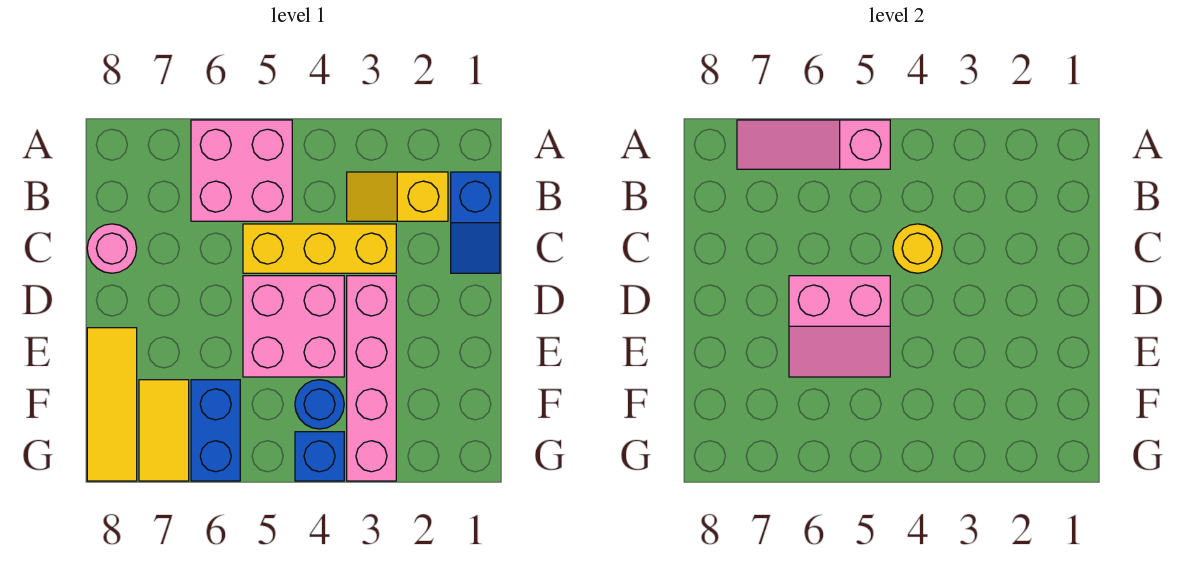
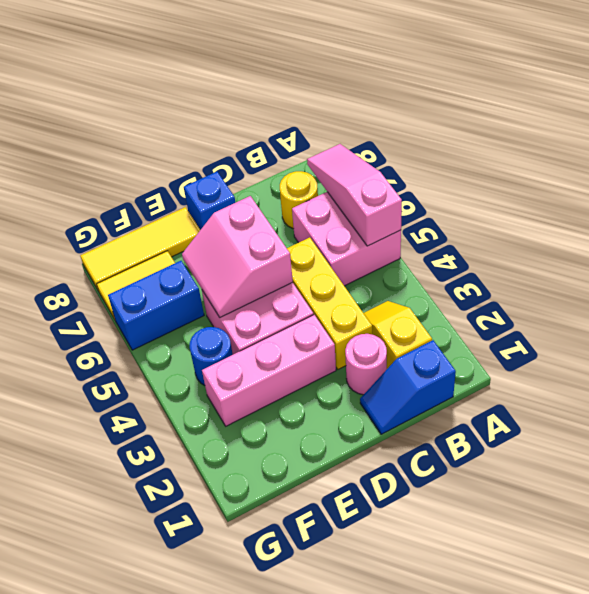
yellow round brick C4 level 2 -> yellow round brick B7 level 1
pink round brick C8 level 1 -> pink round brick C2 level 1
pink brick D3:G3 level 1 -> pink brick D3:F3 level 1
blue brick G4 level 1 -> blue brick D8 level 1

